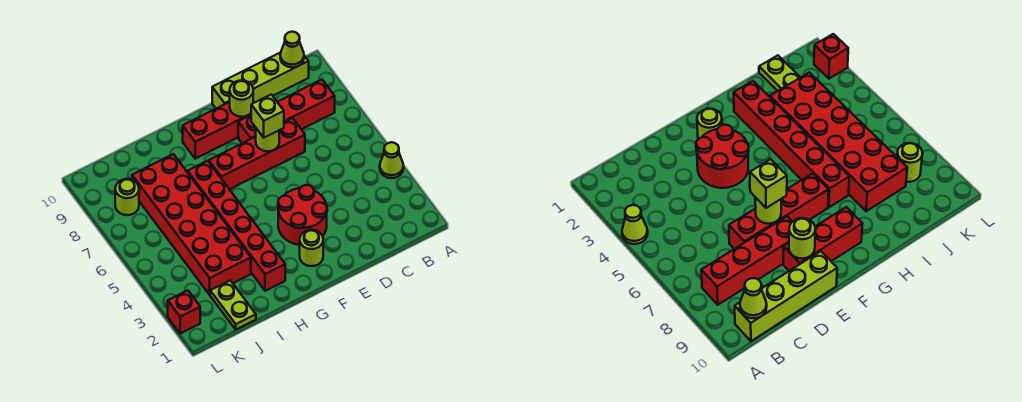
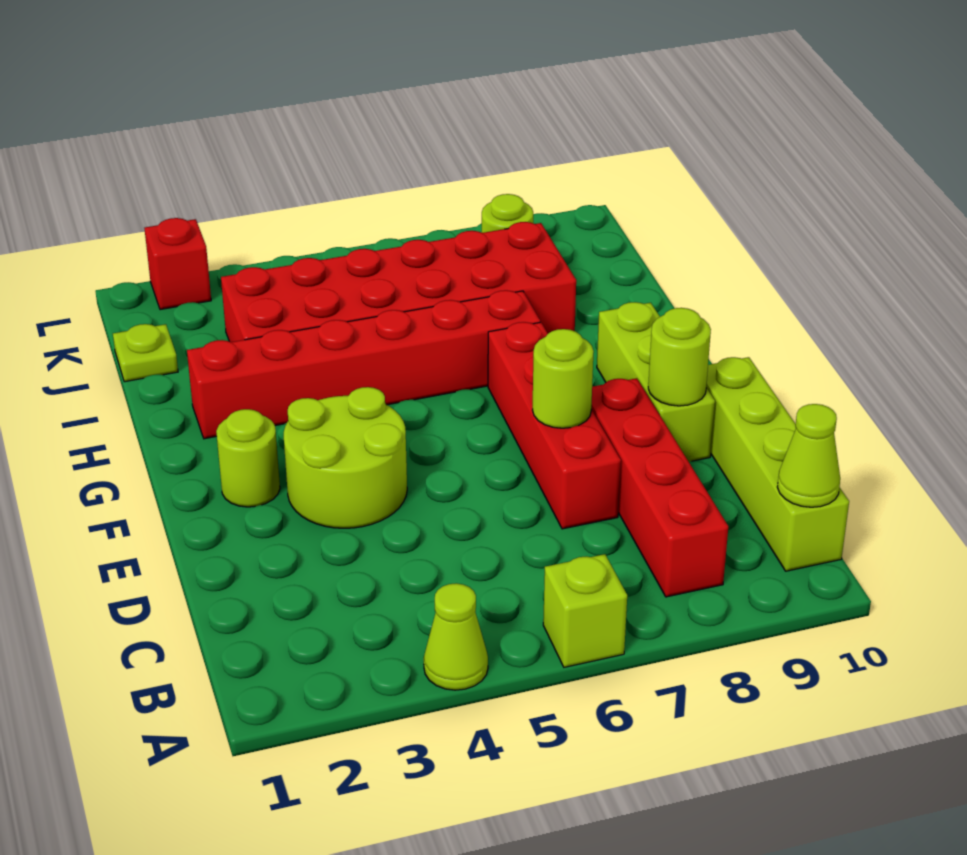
red round brick E3:F4 level 1 -> lime round brick E3:F4 level 1
lime brick E7 level 3 -> lime brick A6 level 1
red brick E9:G9 level 1 -> lime brick E9:G9 level 1
lime plate J1:J2 level 1 -> lime plate J1 level 1

